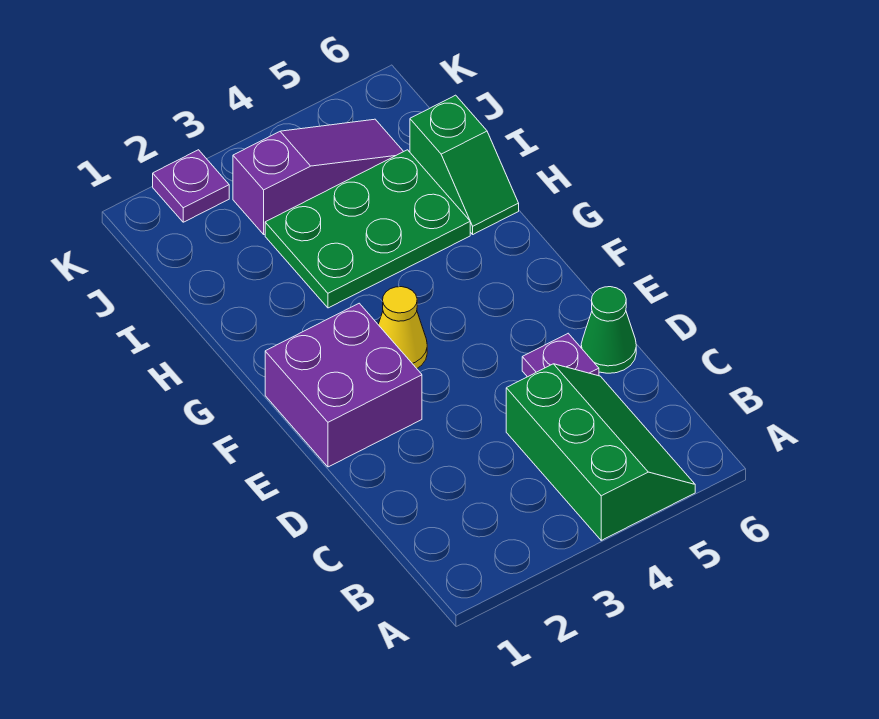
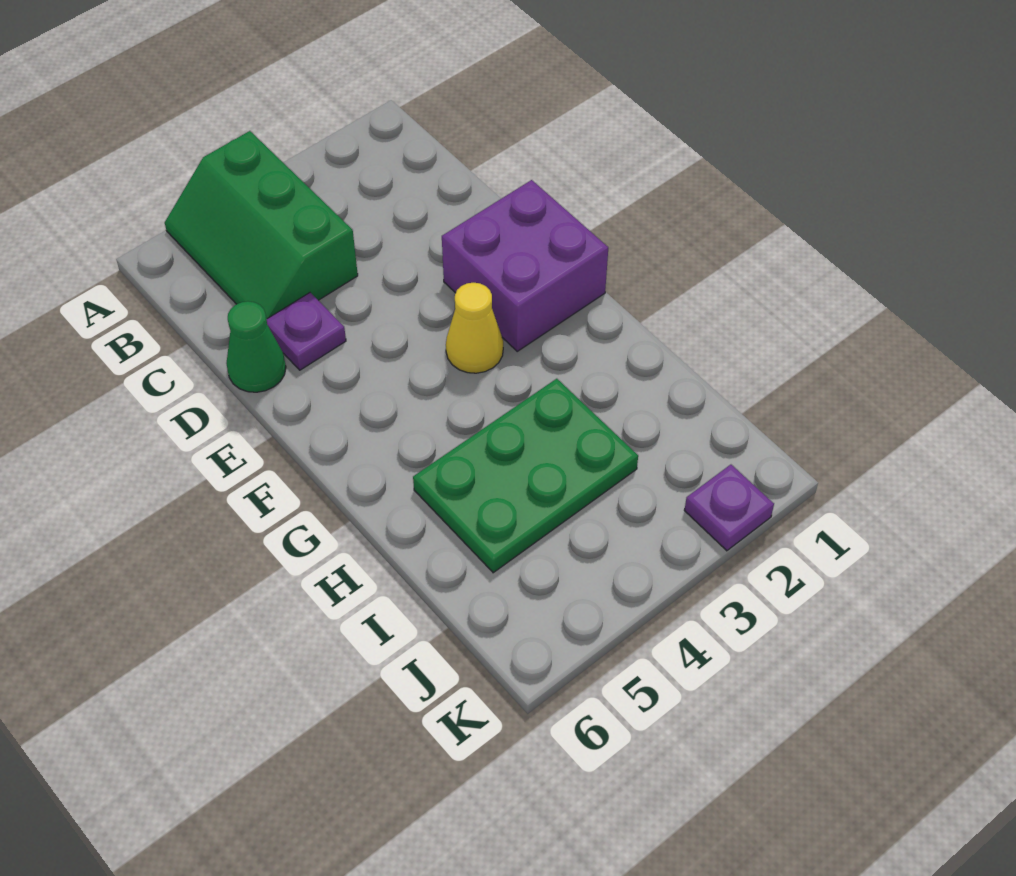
green slope H6:I6 level 1 top I -> none
purple slope J3:J5 level 1 top 3 -> none

